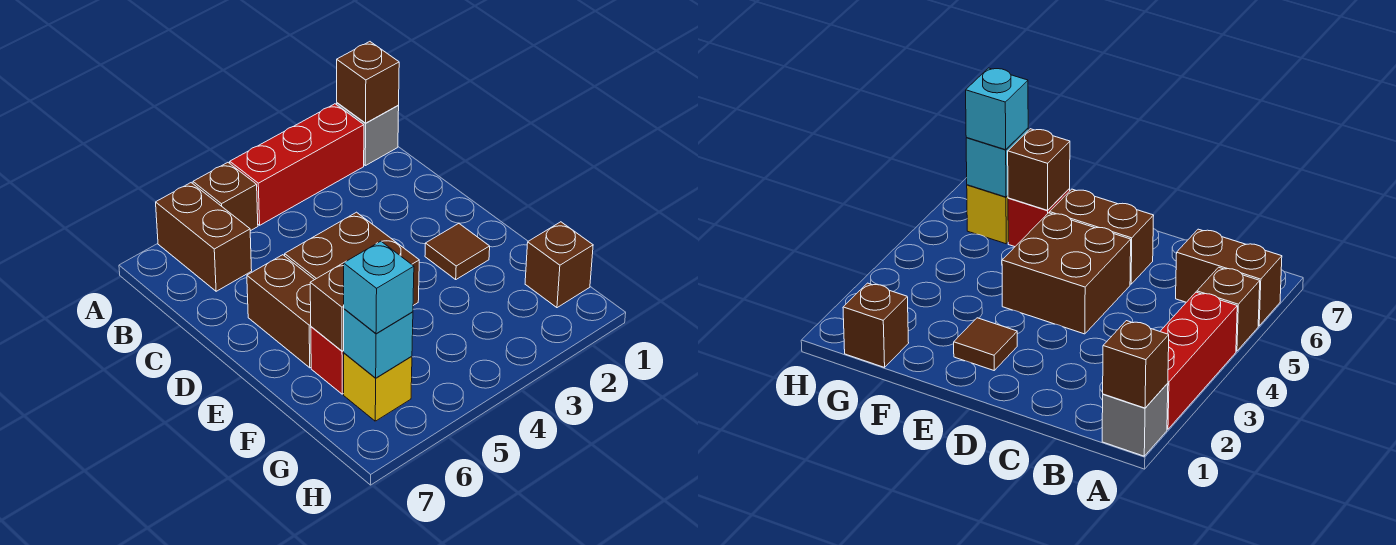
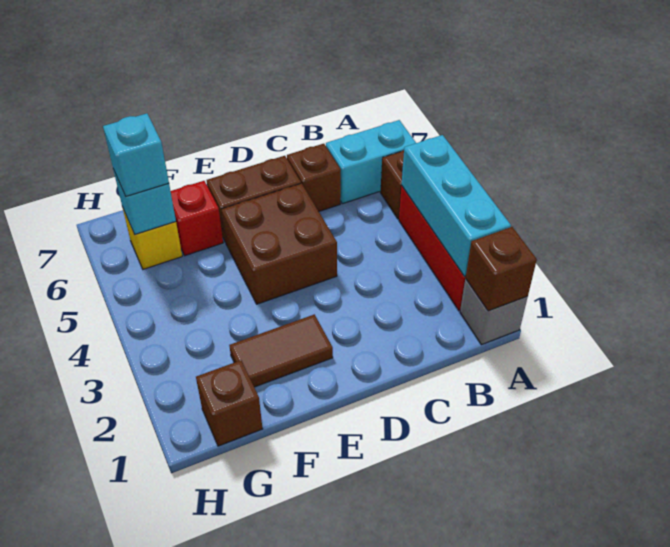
none -> cyan brick A2:A4 level 2
brown brick A6:B6 level 1 -> cyan brick A6:B6 level 1
brown tile E2 level 1 -> brown tile E2:F2 level 1
brown brick F6 level 2 -> brown brick C6 level 1

